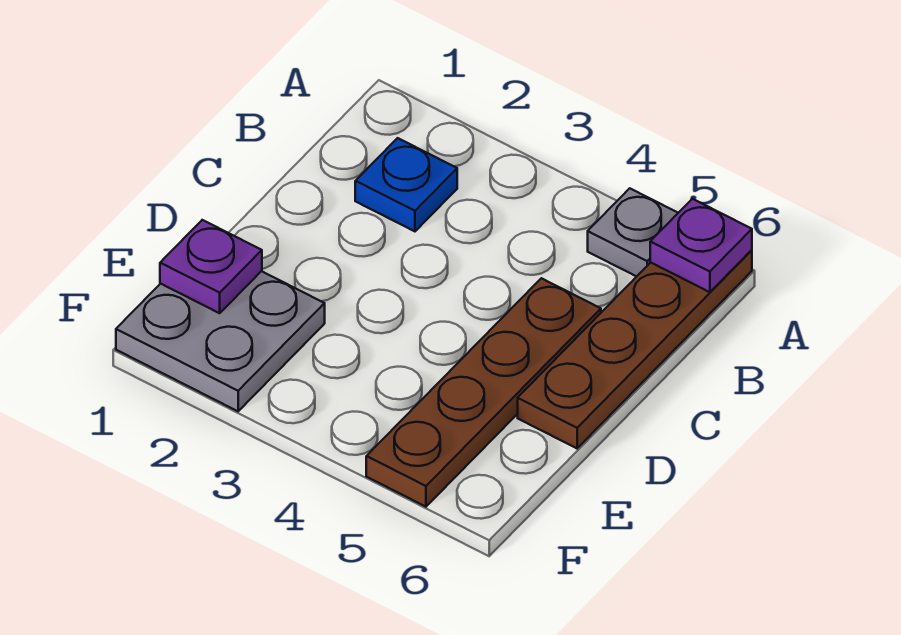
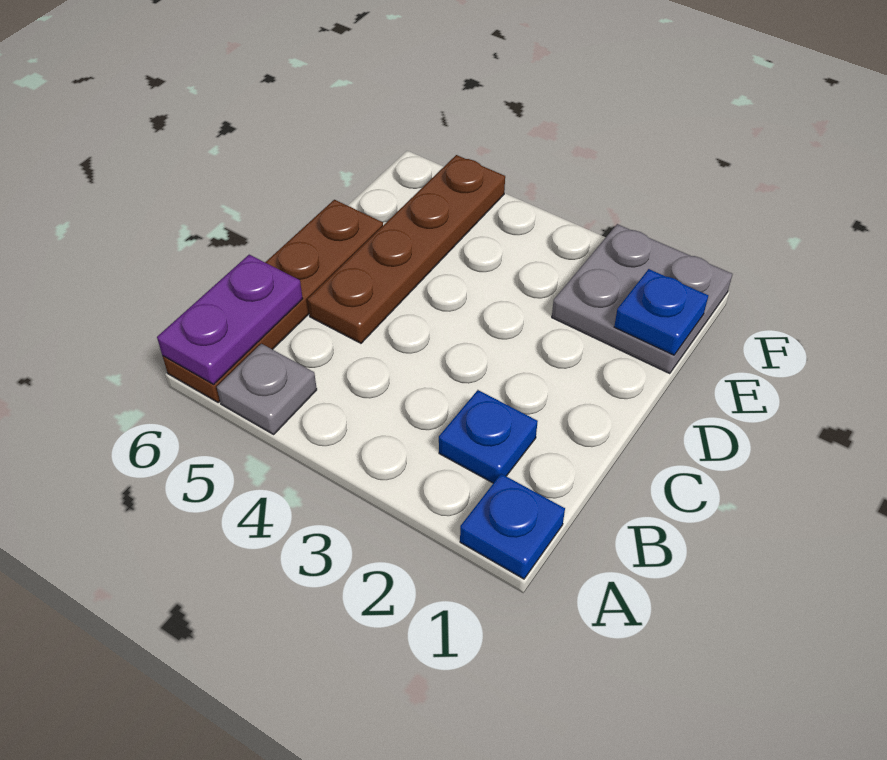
none -> blue plate A1 level 1
purple plate A6 level 2 -> purple plate A6:B6 level 2
purple plate E1 level 2 -> blue plate E1 level 2

